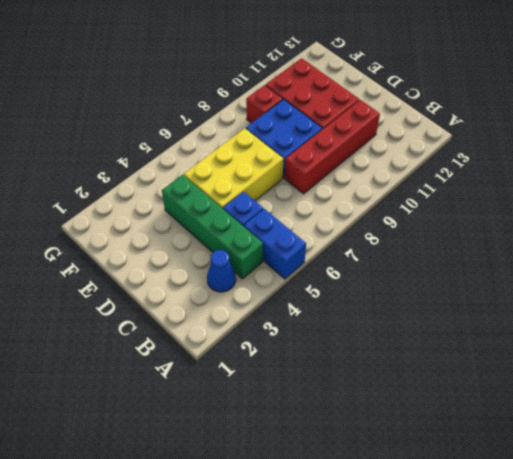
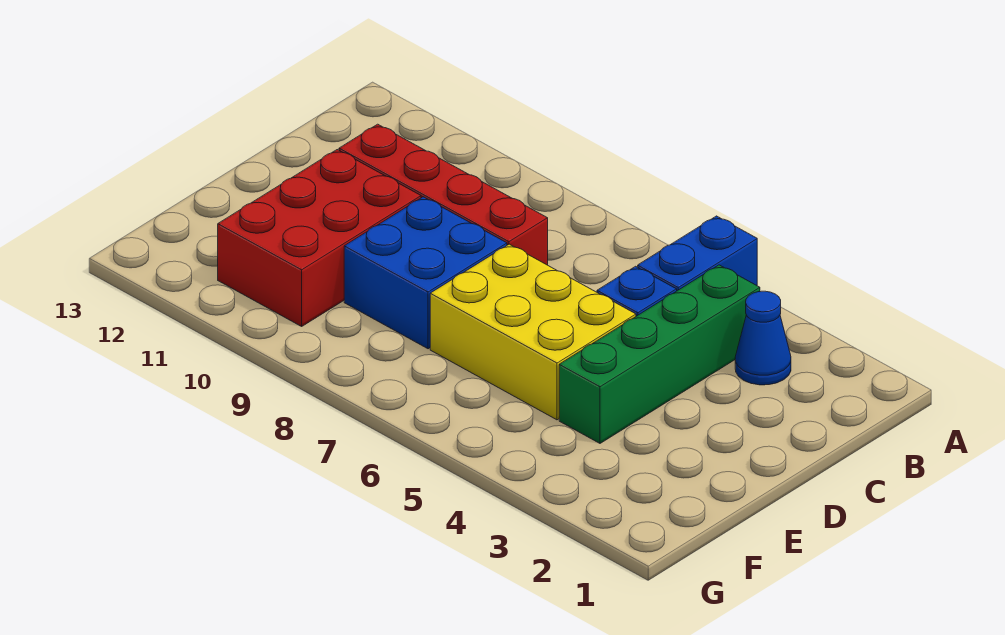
red brick F9 level 1 -> none

